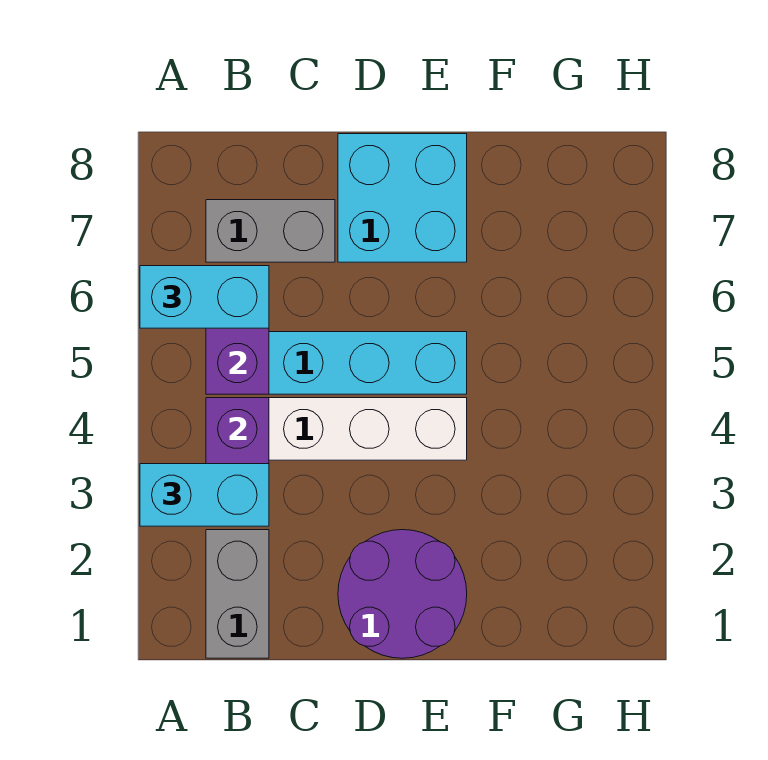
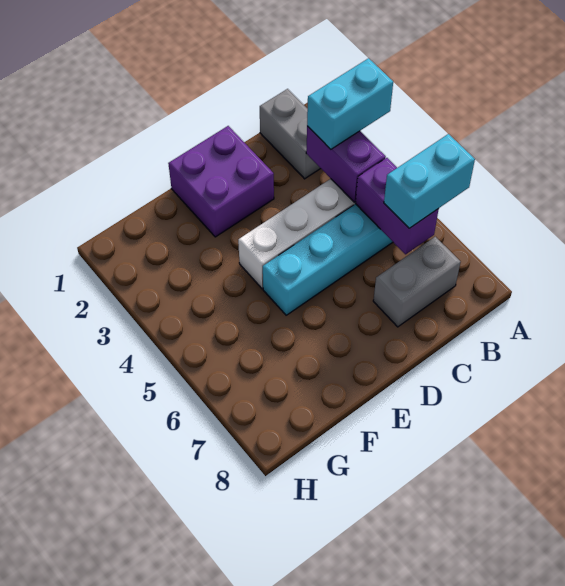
purple round brick D1:E2 level 1 -> purple brick D1:E2 level 1
cyan brick D7:E8 level 1 -> none

